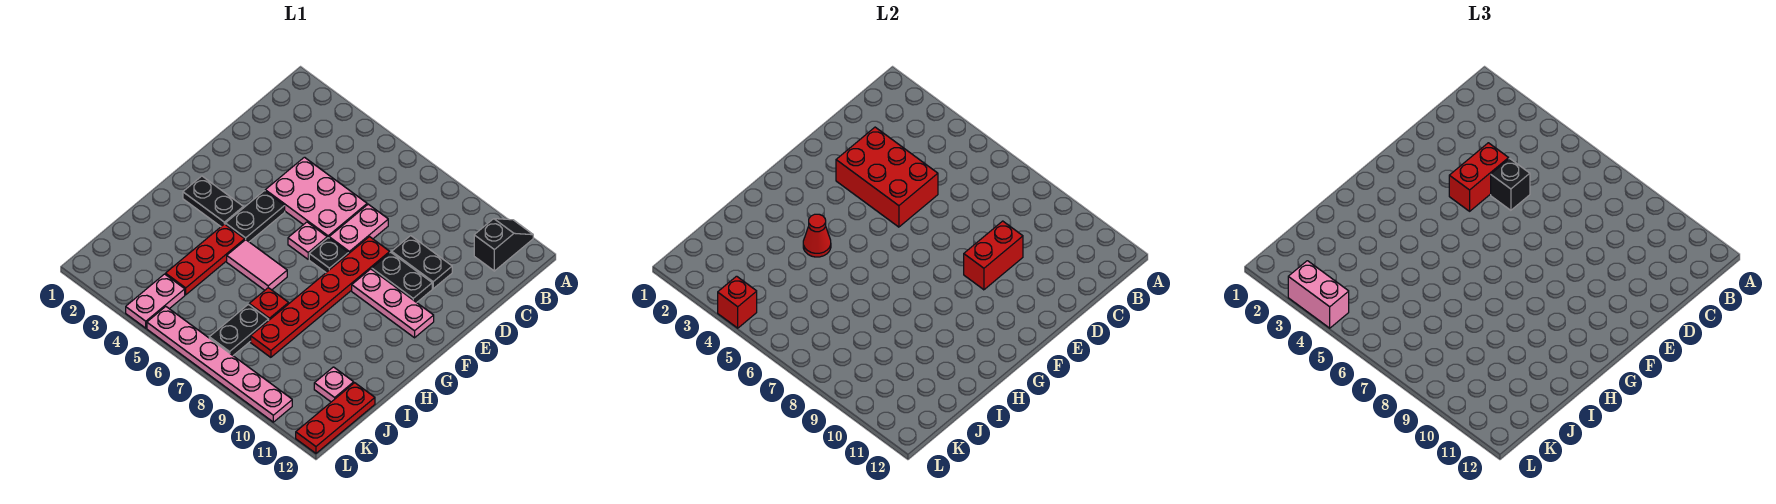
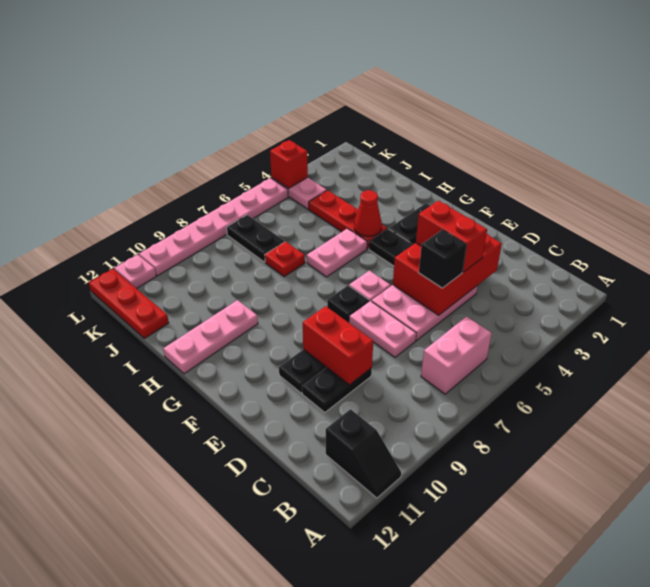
red plate E8:J8 level 1 -> none
pink plate F9:F11 level 1 -> pink plate H10:H12 level 1
pink tile H5:H6 level 1 -> pink plate H5:H6 level 1
pink plate J11 level 1 -> pink plate L11 level 1
pink brick L3:L4 level 3 -> pink brick B6:B7 level 1

